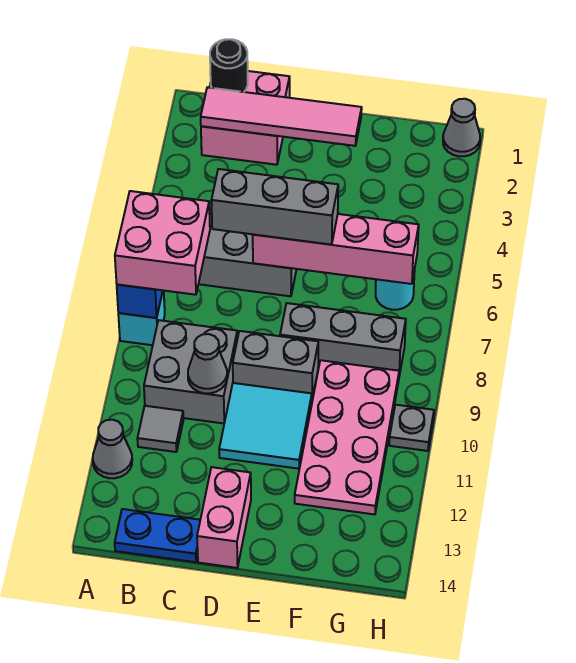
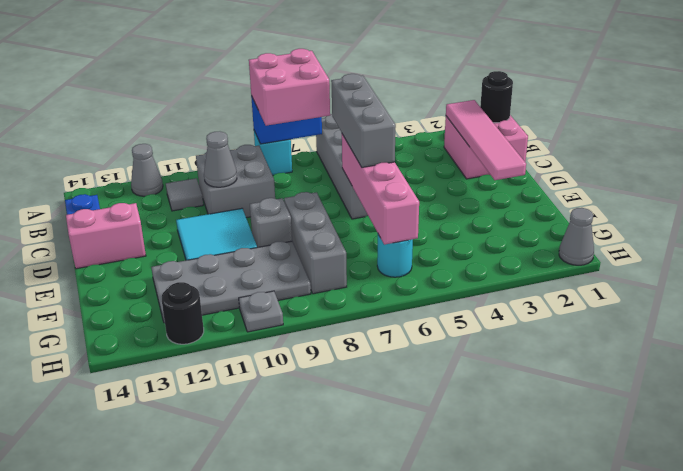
grey brick D9:E9 level 1 -> grey brick E9 level 1
pink plate F9:G12 level 1 -> grey plate F9:G12 level 1
none -> black round brick H12 level 1

